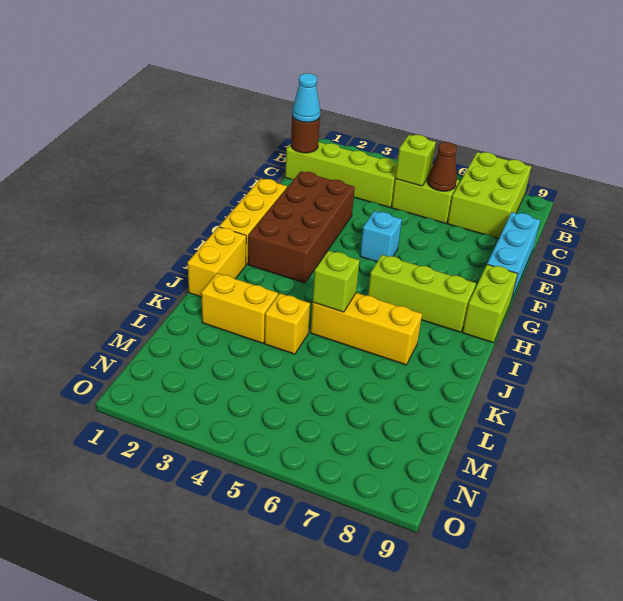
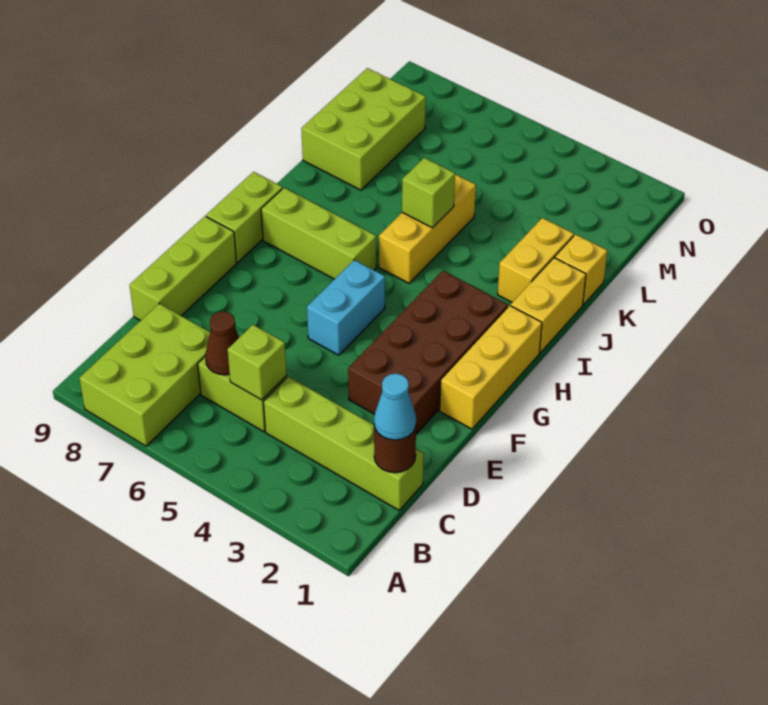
cyan brick D9:F9 level 1 -> lime brick D9:F9 level 1
cyan brick F5 level 1 -> cyan brick F5:G5 level 1
yellow brick J5:J7 level 1 -> yellow brick I5:K5 level 1
yellow brick K2:K3 level 1 -> yellow brick J2:K2 level 1
yellow brick K4 level 1 -> yellow brick K1 level 1
none -> lime brick K8:M9 level 1

